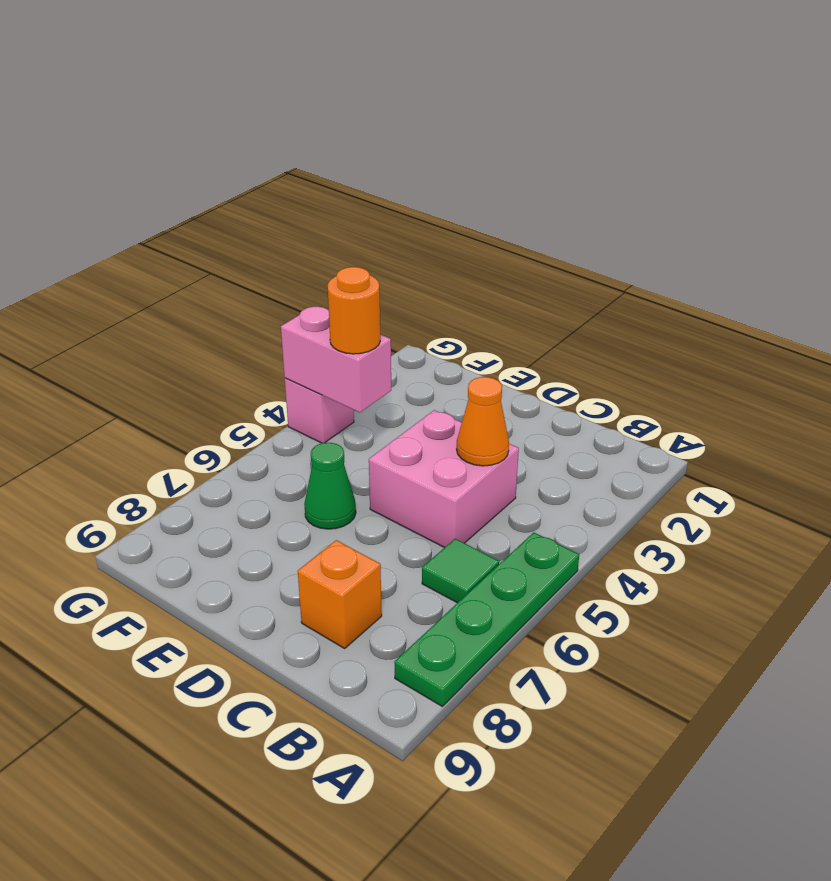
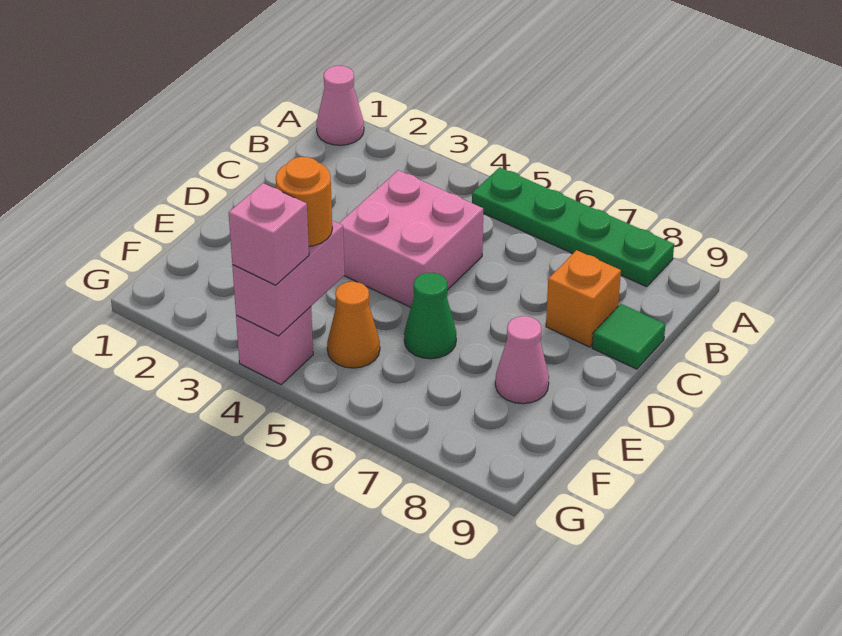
none -> pink cone A1 level 1
green tile B6 level 1 -> green tile C9 level 1
orange cone C4 level 2 -> orange cone F5 level 1
none -> pink cone E8 level 1
none -> pink brick G4 level 3

